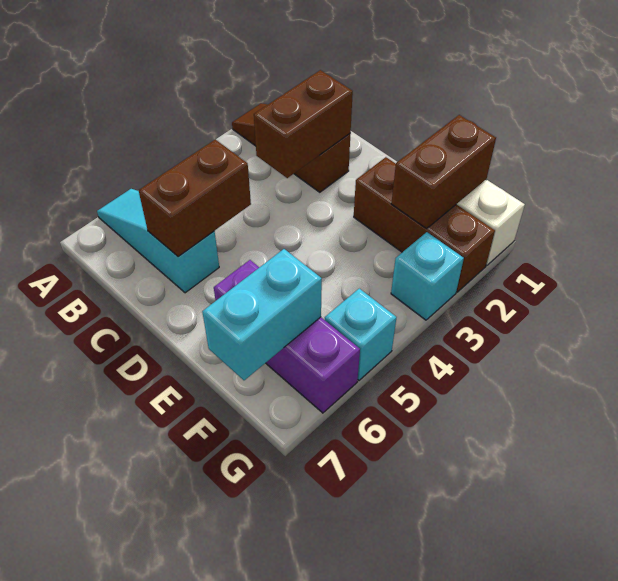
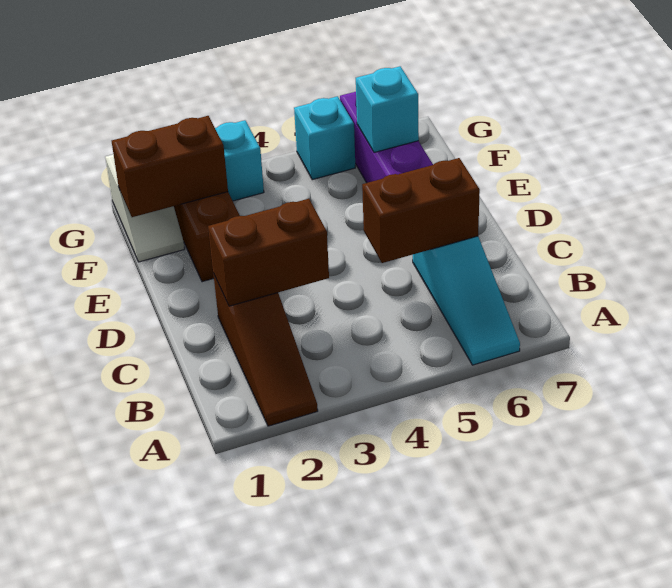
cyan brick F6:F7 level 2 -> cyan brick F6 level 2

